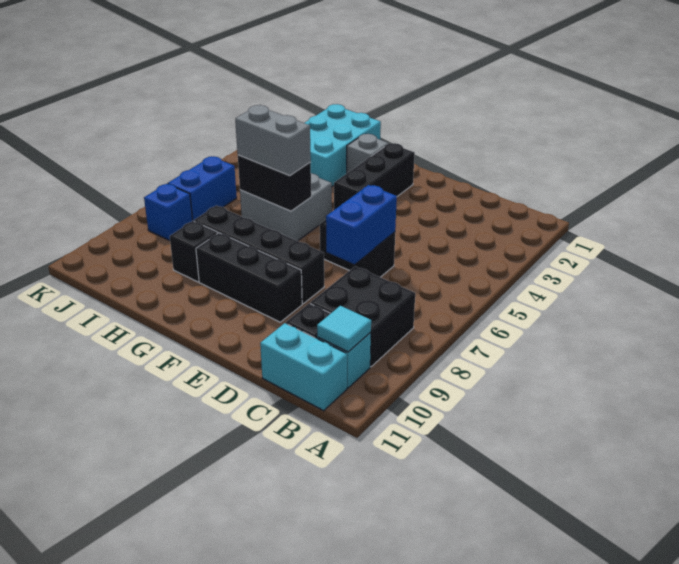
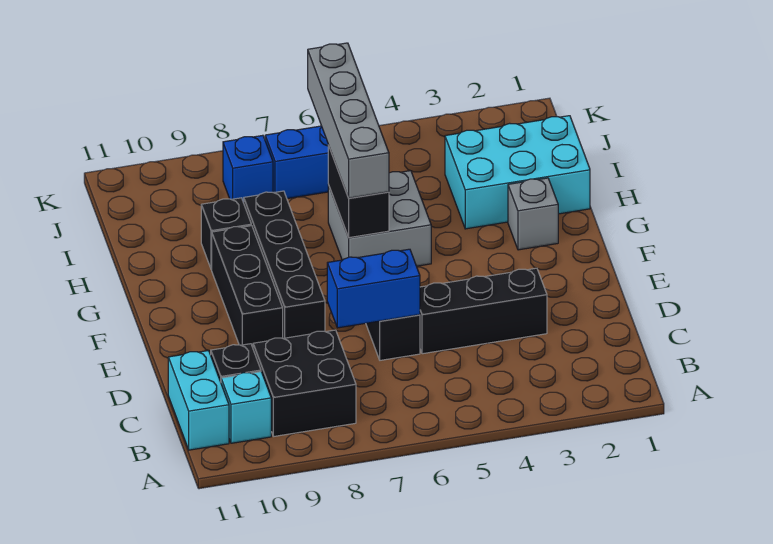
cyan tile B10 level 2 -> none
black brick F2:F4 level 1 -> black brick D3:D5 level 1
grey brick G6:H6 level 3 -> grey brick G6:J6 level 3

